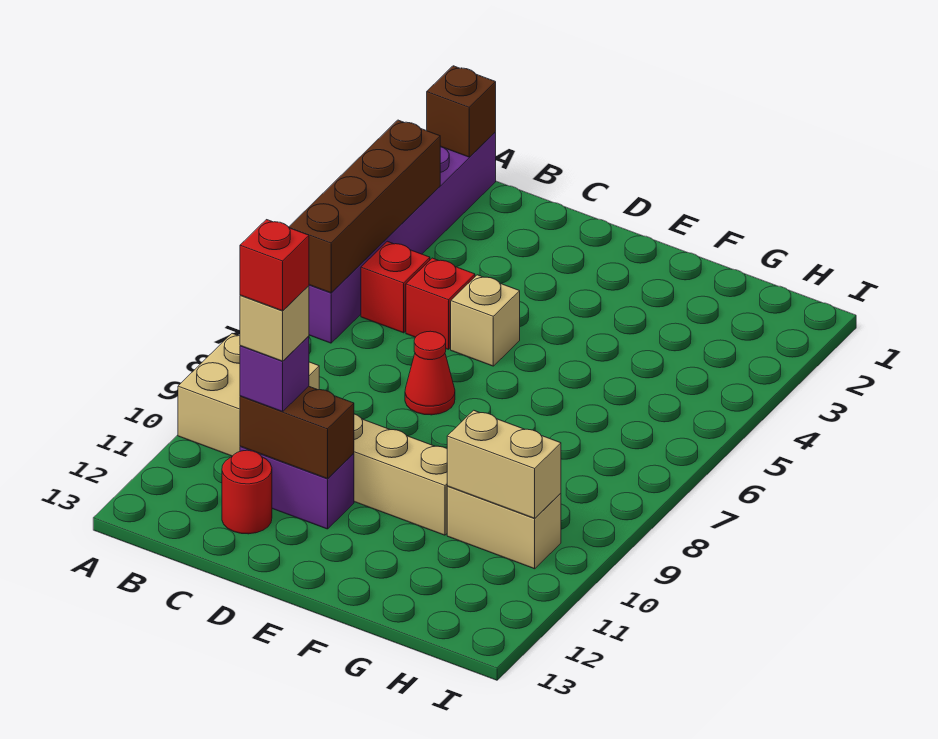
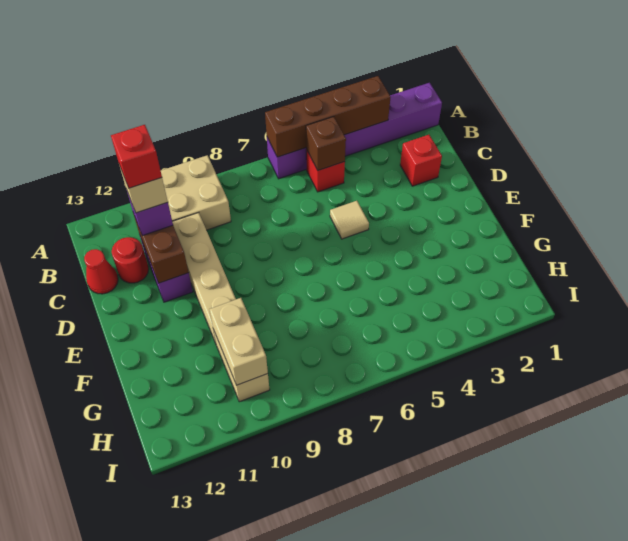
brown brick A1 level 2 -> brown brick B5 level 2
red brick C5 level 1 -> red brick C2 level 1
tan brick D5 level 1 -> tan tile D5 level 1
red cone D7 level 1 -> red cone C13 level 1

